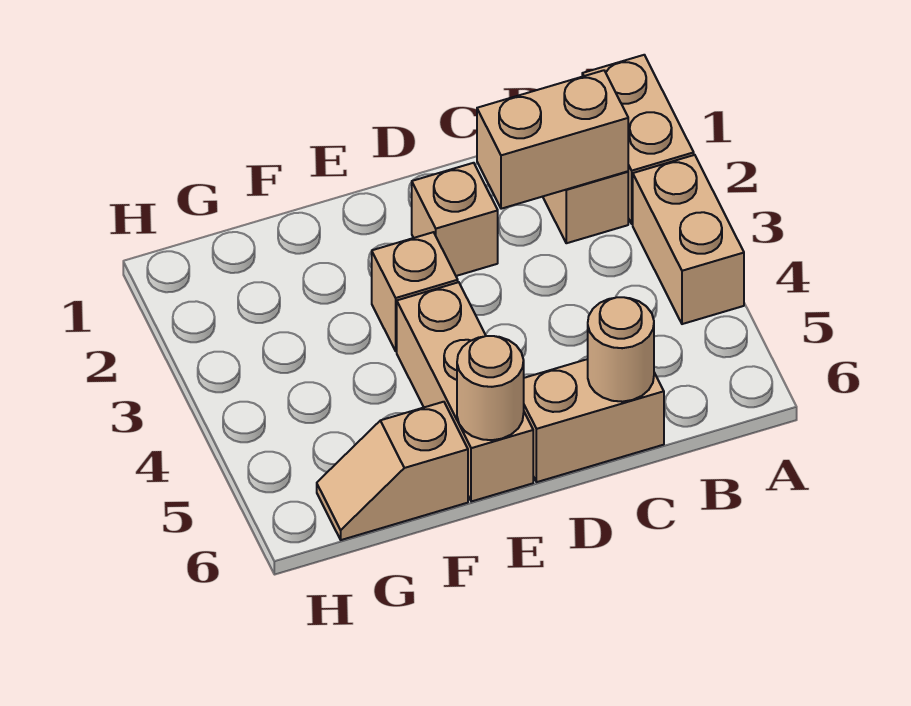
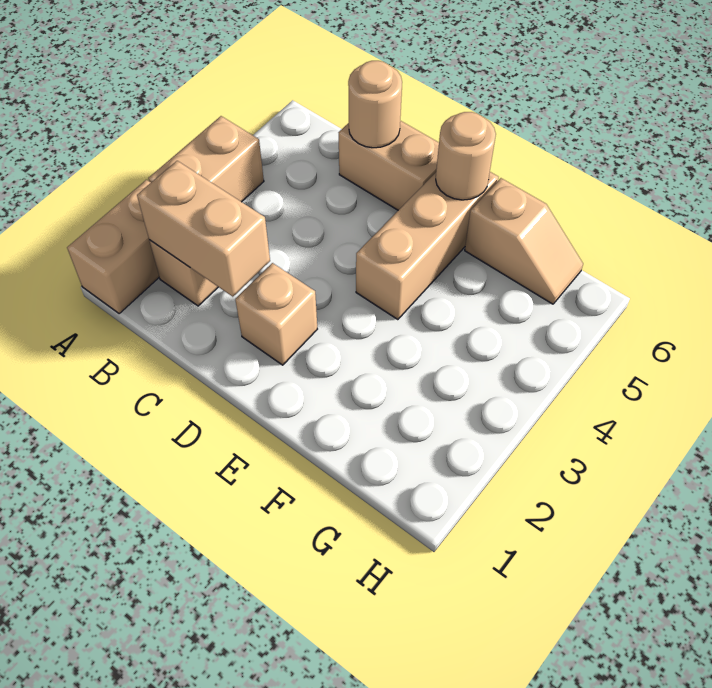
tan brick E3 level 1 -> none

